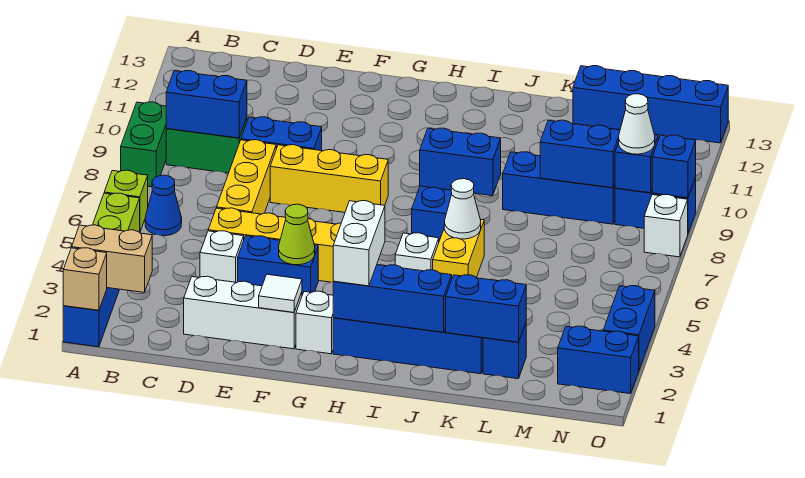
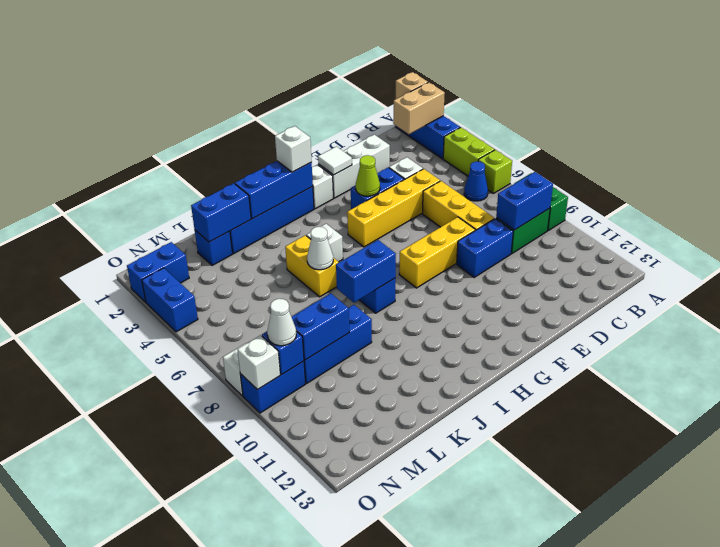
white brick H2:H3 level 3 -> white brick H2 level 3
blue brick L13:O13 level 1 -> none
blue brick O9 level 2 -> white brick O9 level 2

